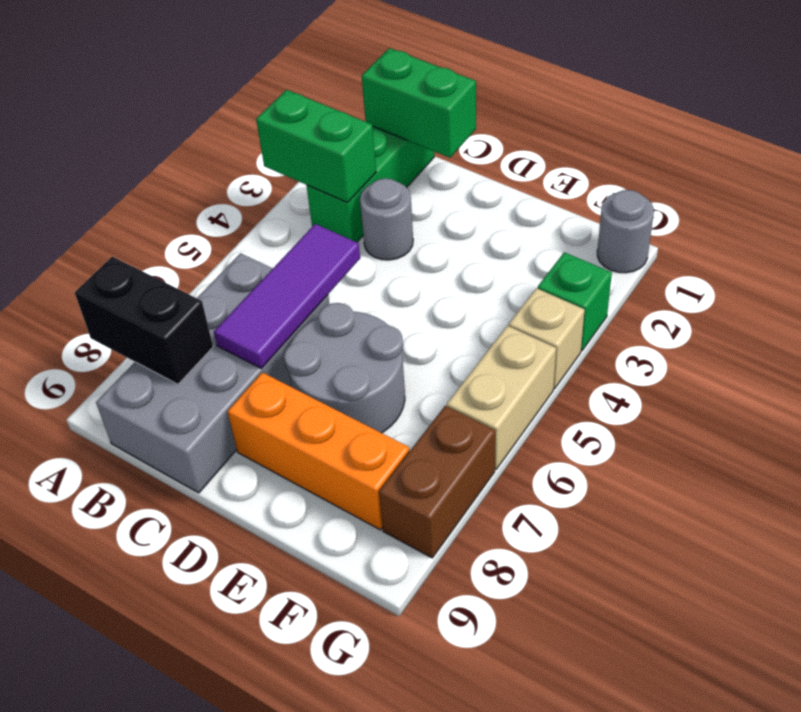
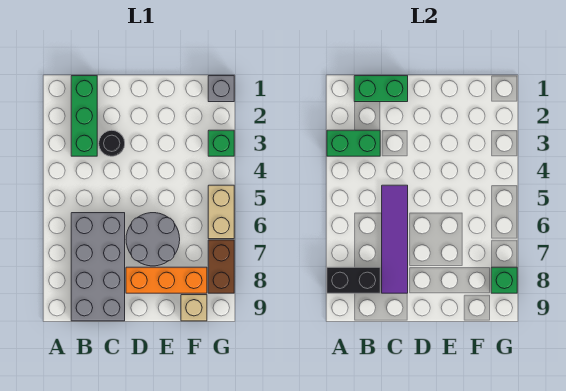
grey round brick C3 level 1 -> black round brick C3 level 1
purple tile C5:C7 level 2 -> purple tile C5:C8 level 2
grey round brick G1 level 1 -> grey brick G1 level 1
tan brick G4 level 1 -> tan brick F9 level 1
none -> green brick G8 level 2

